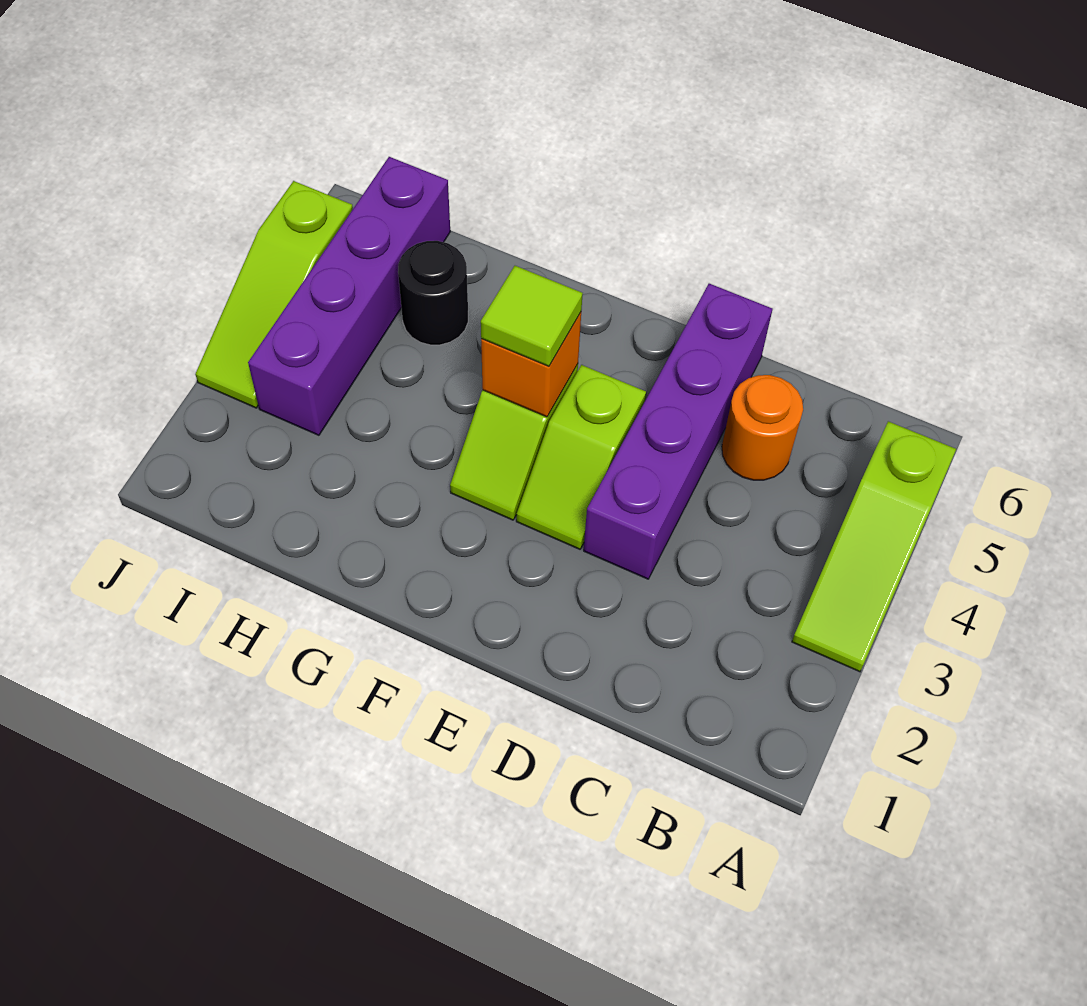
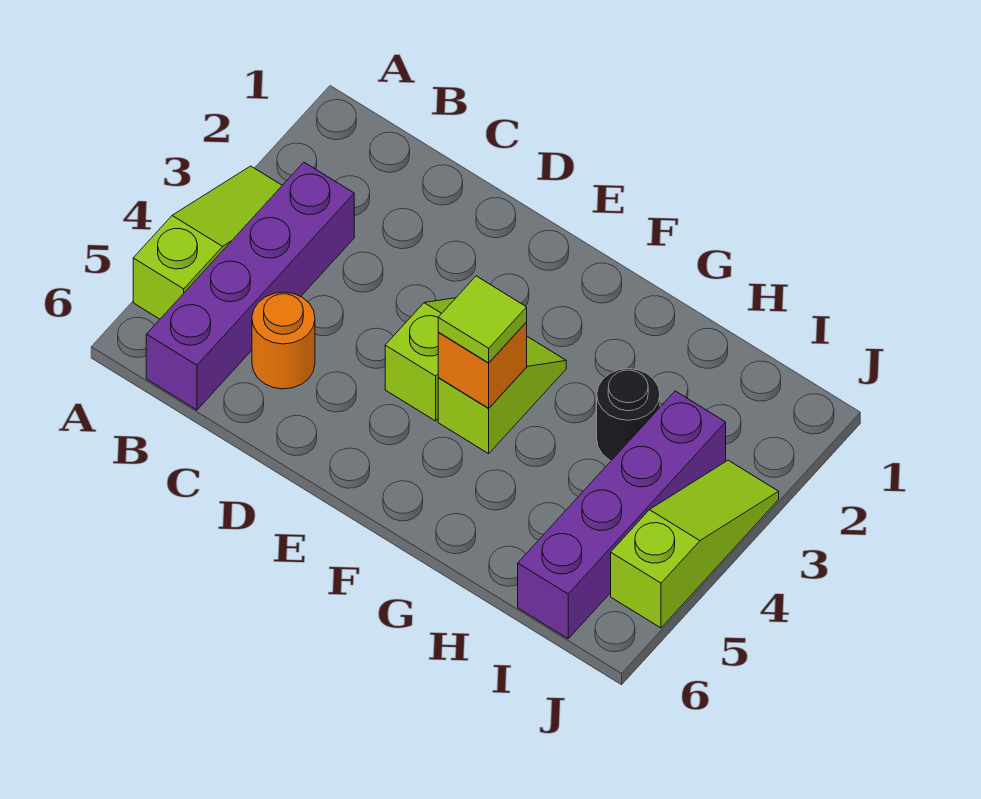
purple brick D3:D6 level 1 -> purple brick B3:B6 level 1
black round brick H5 level 1 -> black round brick H3 level 1

